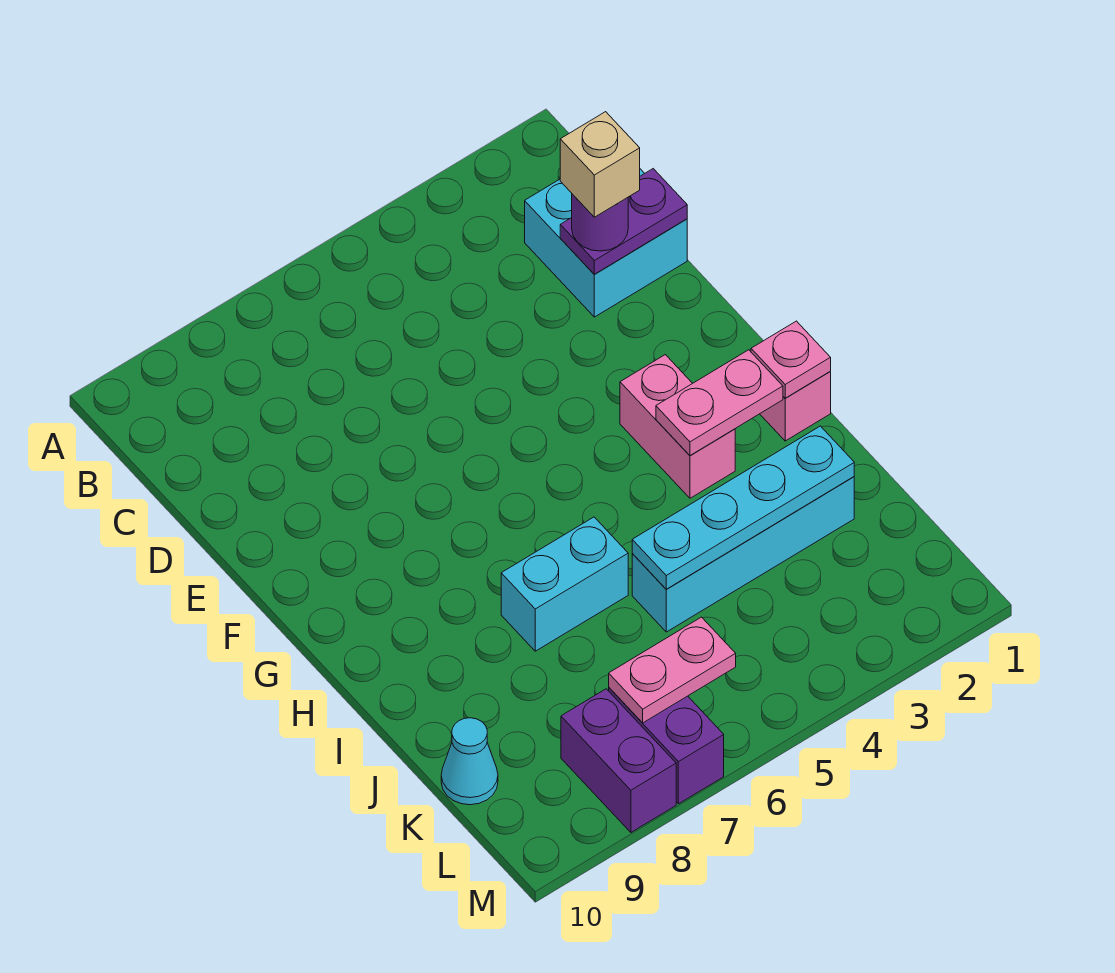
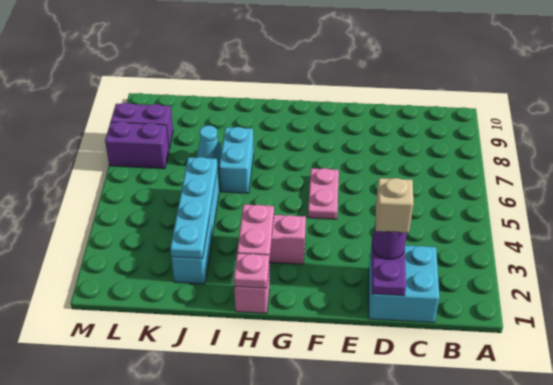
cyan cone K10 level 1 -> cyan cone J7 level 1
pink plate L6:L7 level 2 -> pink plate F5:F6 level 1

